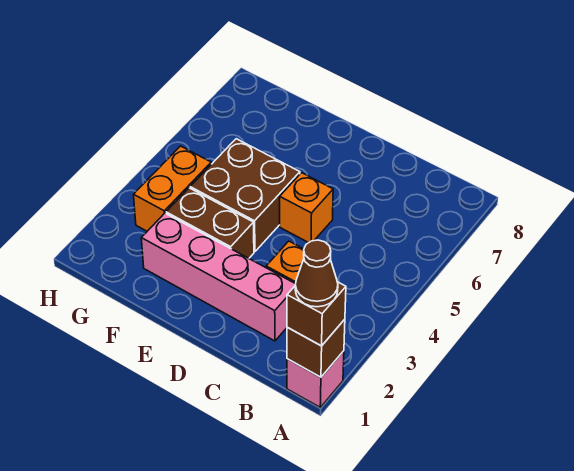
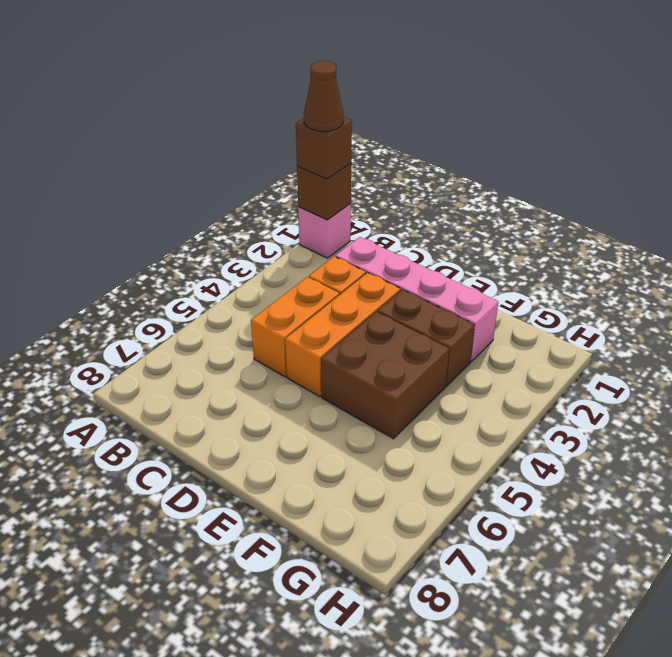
orange brick D5 level 1 -> orange brick D3:D5 level 1
orange brick G3:G4 level 1 -> orange brick C4:C5 level 1

